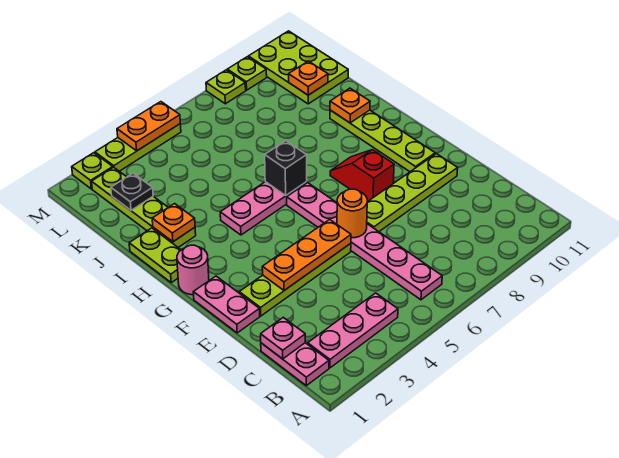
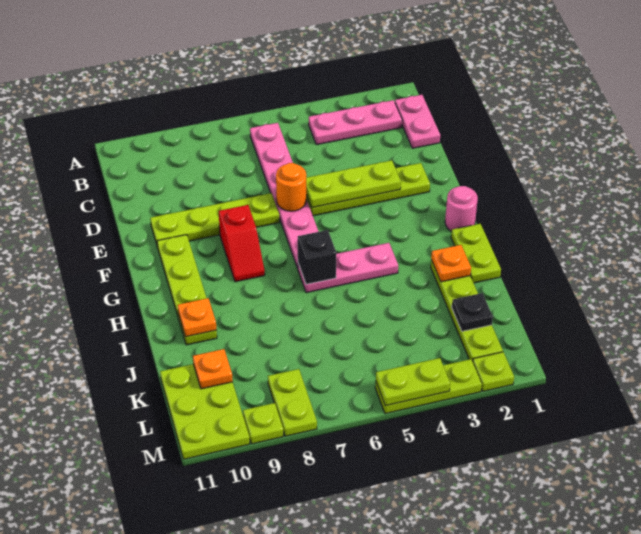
pink plate C1 level 2 -> none
pink plate E1:F1 level 1 -> none
orange plate E3:E5 level 2 -> lime plate E3:E5 level 2
orange plate M4:M5 level 2 -> lime plate M4:M5 level 2
lime plate M8 level 1 -> lime plate L8:M8 level 1

